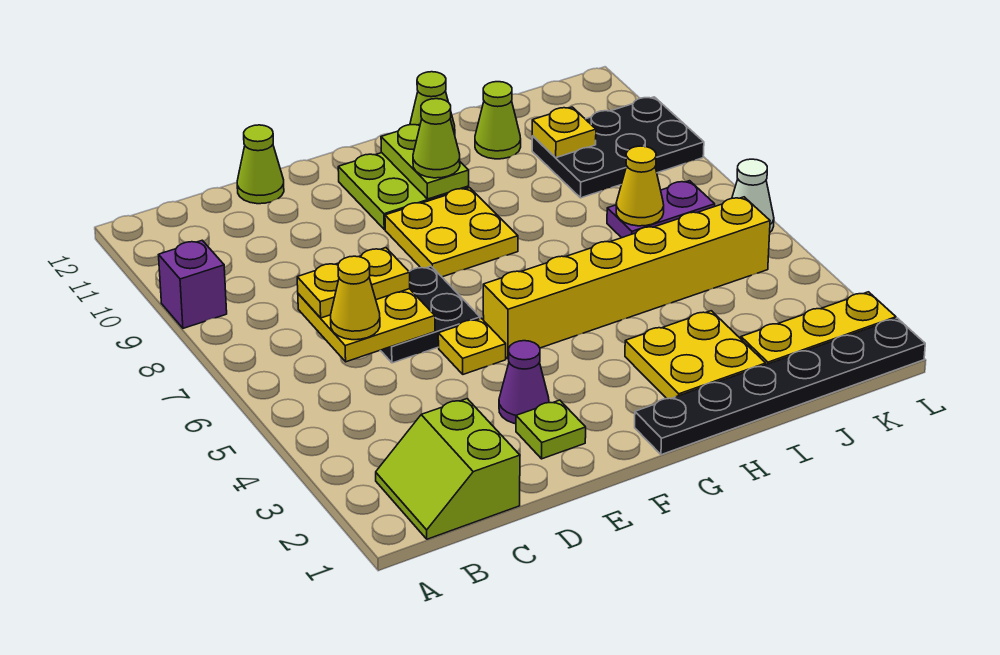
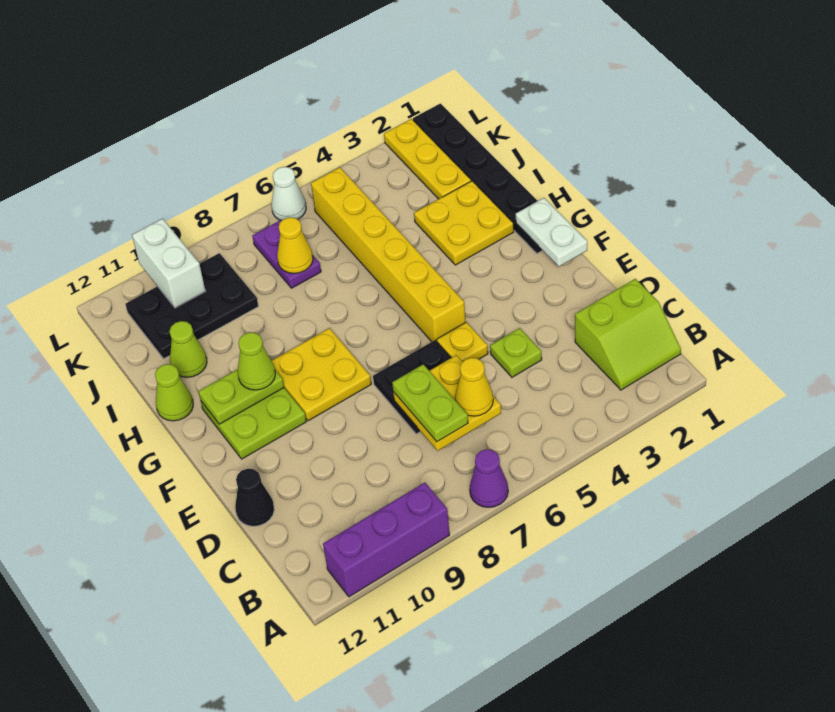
purple brick A9 level 1 -> purple brick A9:A11 level 1
yellow plate C7:D7 level 3 -> lime plate C7:D7 level 3
lime cone D12 level 1 -> black cone D12 level 1
lime plate E2 level 1 -> lime plate D4 level 1
purple cone E3 level 1 -> purple cone A7 level 1
none -> white plate F1:G1 level 2
black plate J9:L10 level 1 -> black plate J9:K11 level 1
yellow plate J10 level 2 -> none
none -> white brick K10:L10 level 2

